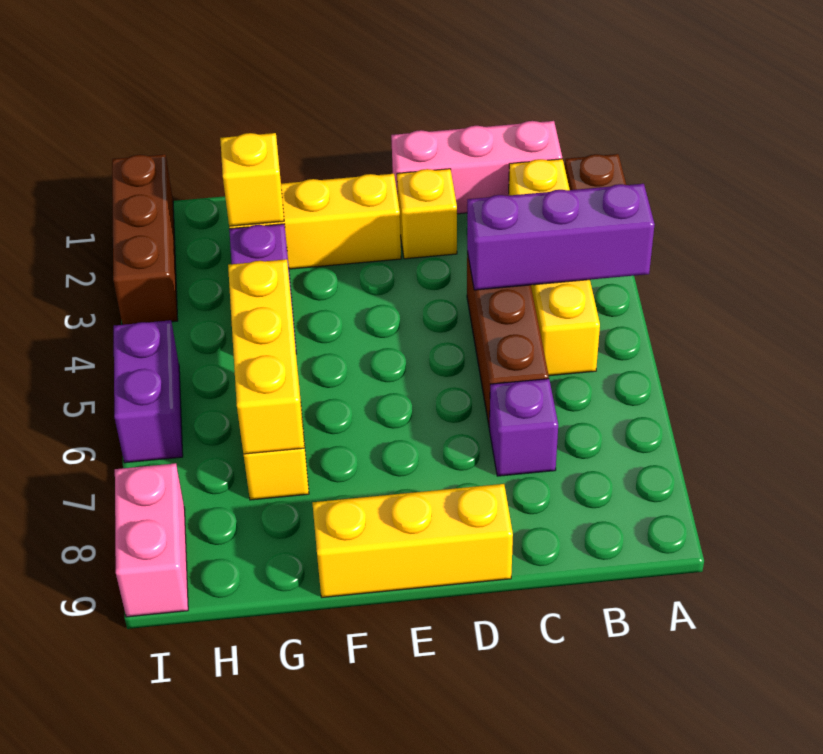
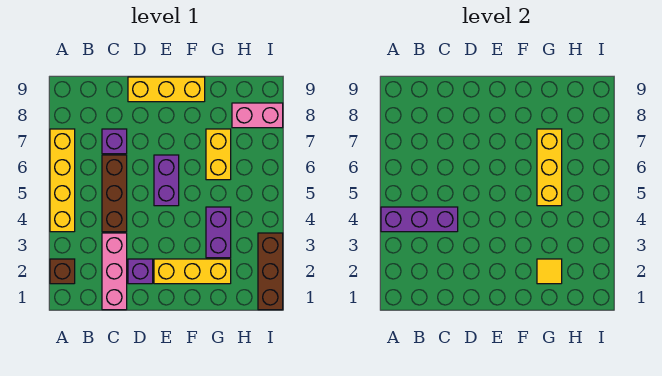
pink brick B1:D1 level 1 -> pink brick C1:C3 level 1
yellow brick B2:B5 level 1 -> yellow brick A4:A7 level 1
yellow brick D2 level 1 -> purple brick D2 level 1
yellow brick G2 level 2 -> yellow tile G2 level 2
purple brick I5:I6 level 1 -> purple brick E5:E6 level 1
pink brick I8:I9 level 1 -> pink brick H8:I8 level 1

